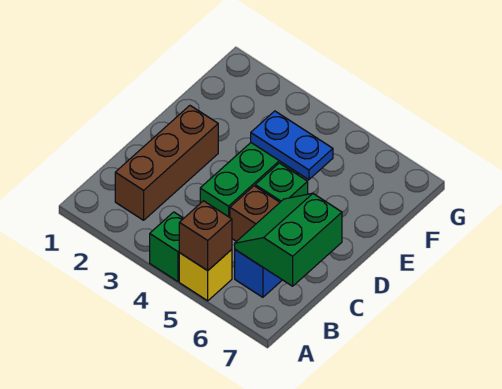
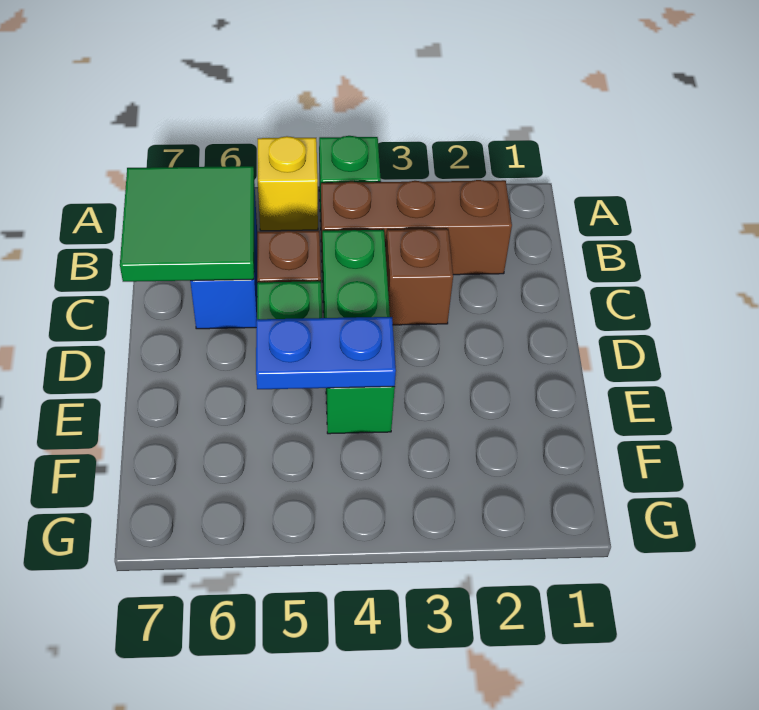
brown brick A5 level 2 -> brown brick C3 level 1
brown brick B2:D2 level 1 -> brown brick B2:B4 level 1
green slope B6:C7 level 2 top 7 -> green tile B6:C7 level 2

